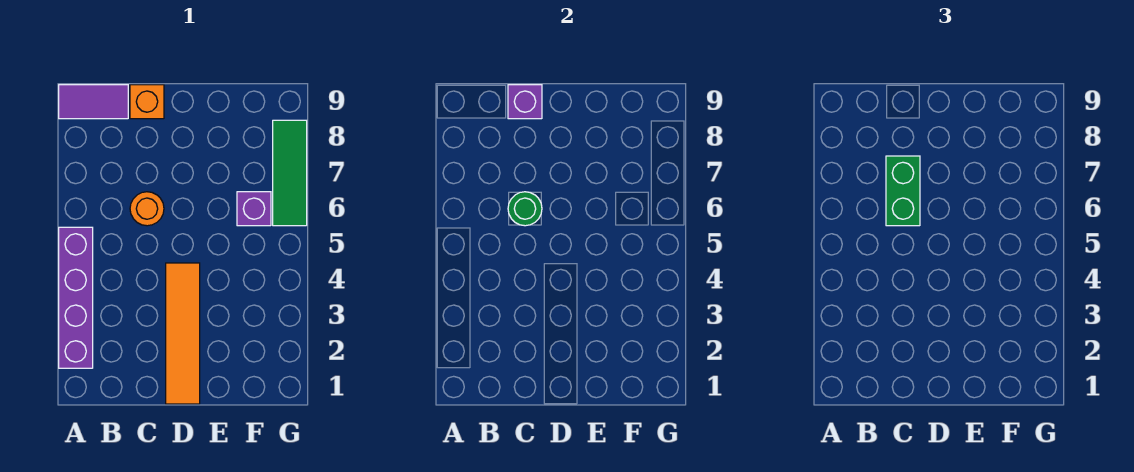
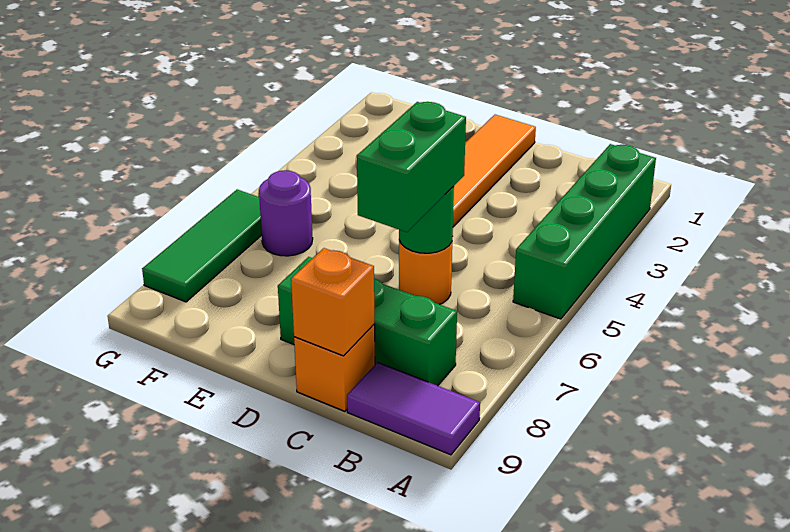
purple brick A2:A5 level 1 -> green brick A2:A5 level 1
none -> green brick B8:D8 level 1
purple brick C9 level 2 -> orange brick C9 level 2
purple brick F6 level 1 -> purple round brick F6 level 1

